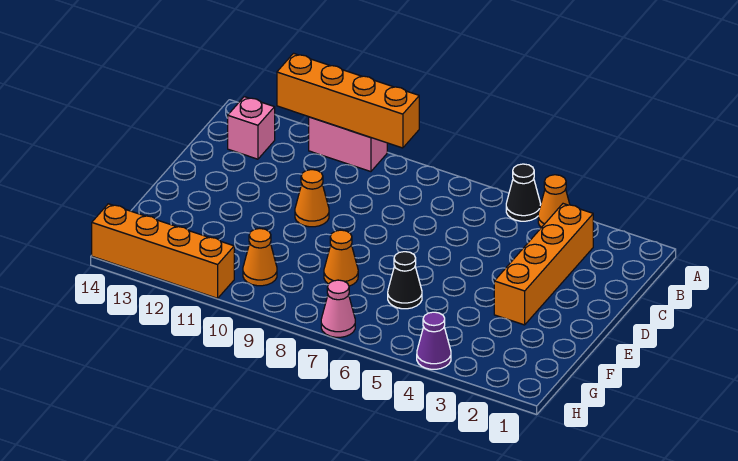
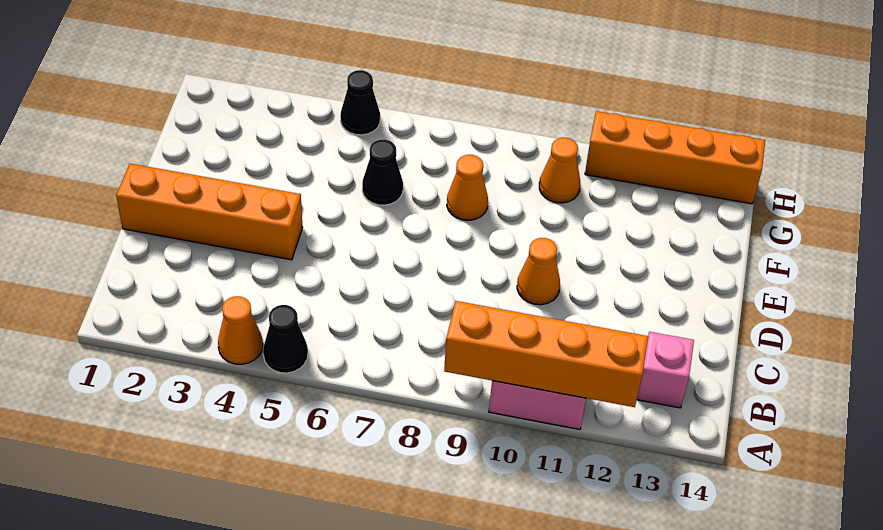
orange brick B3:E3 level 1 -> orange brick D1:D4 level 1
purple cone H4 level 1 -> none
none -> black cone H5 level 1
pink cone H7 level 1 -> none

